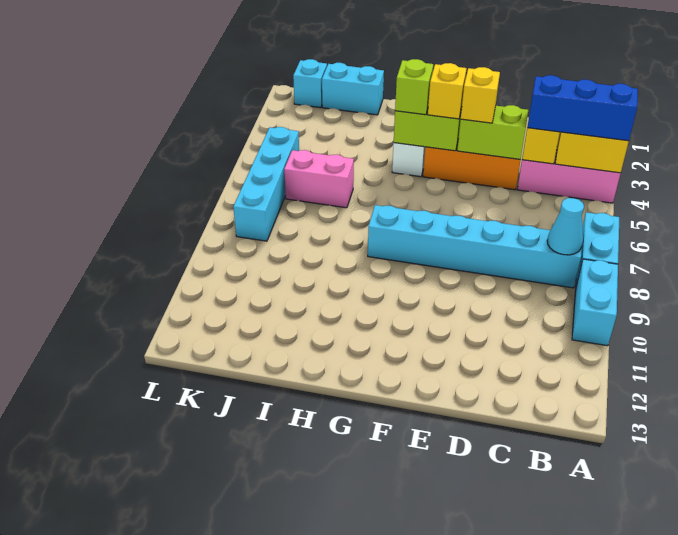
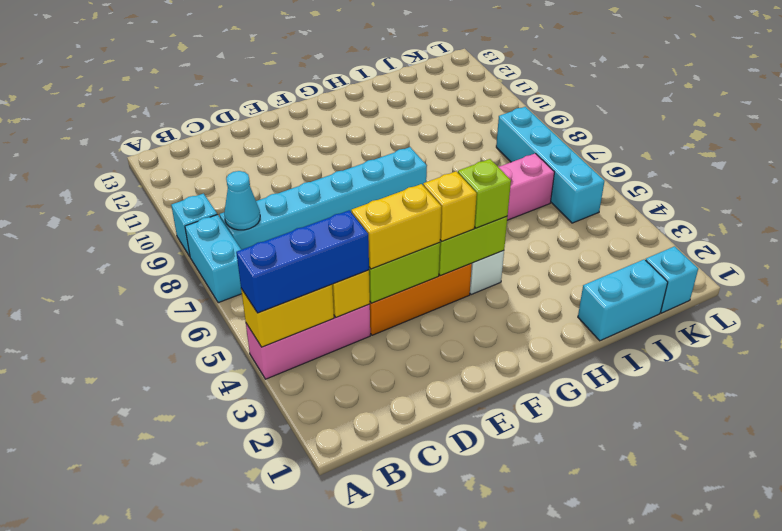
cyan brick A9:A10 level 1 -> cyan brick A9 level 1
yellow brick E4 level 3 -> yellow brick D4:E4 level 3

